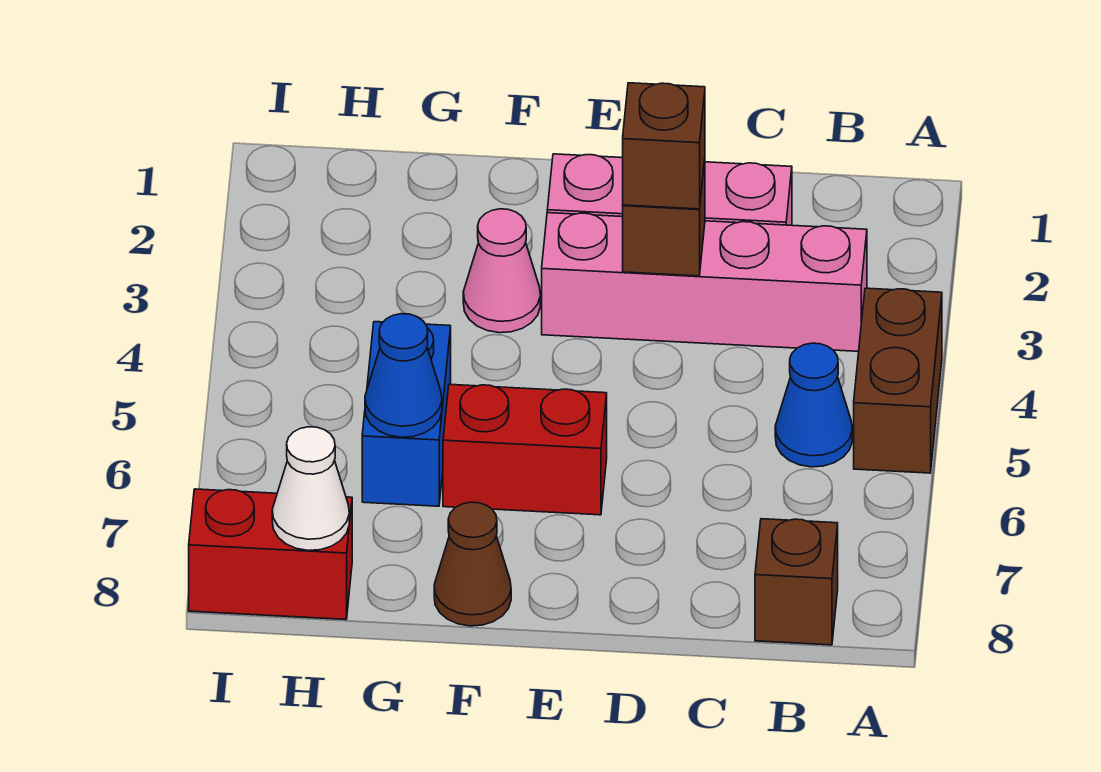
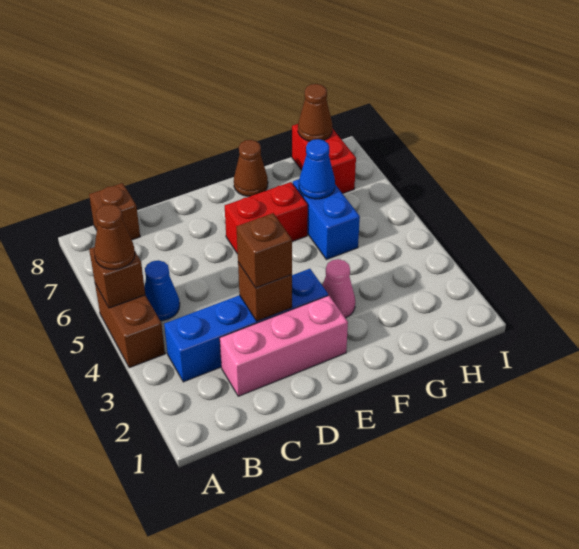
none -> brown brick A5 level 2
none -> brown cone A5 level 3
pink brick B3:E3 level 1 -> blue brick B3:E3 level 1
red brick H8:I8 level 1 -> red brick H7:H8 level 1
white cone H8 level 2 -> brown cone H8 level 2

